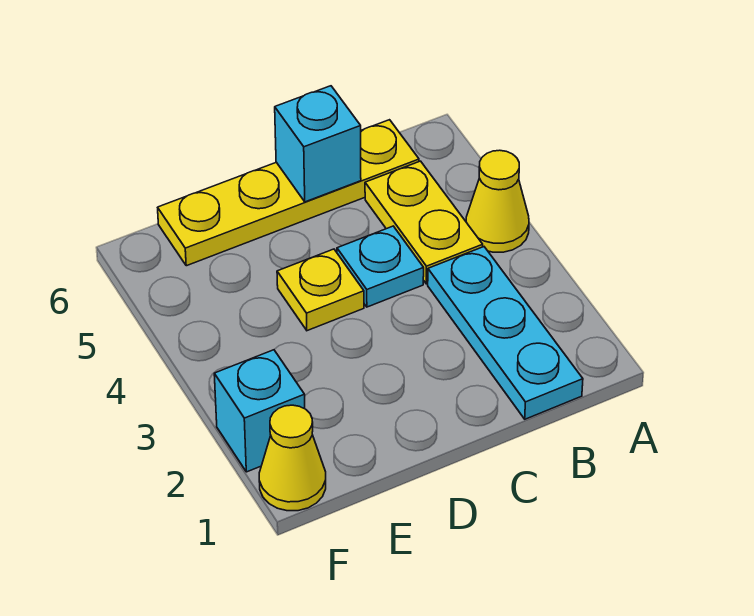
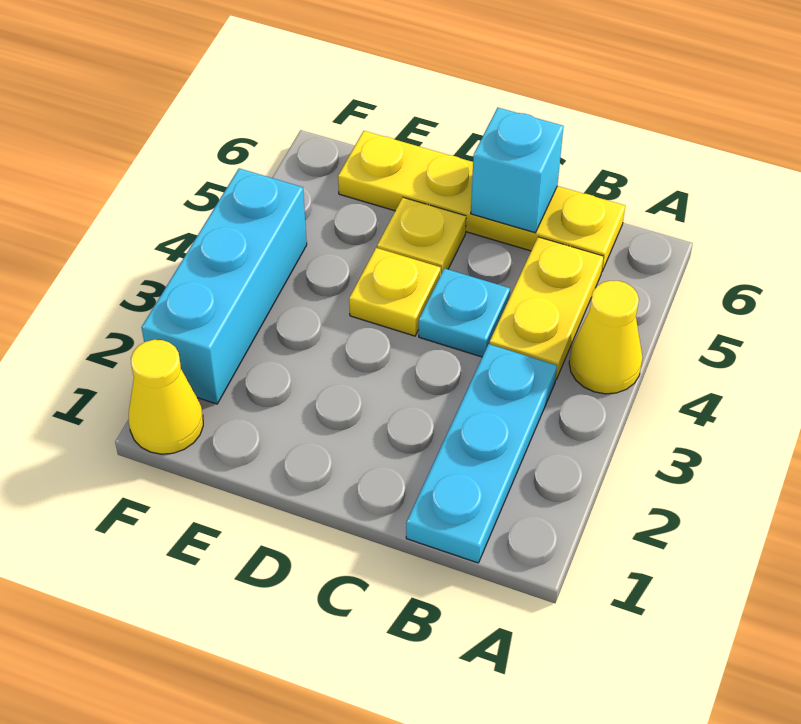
none -> yellow plate D5 level 1
cyan brick F2 level 1 -> cyan brick F2:F4 level 1

